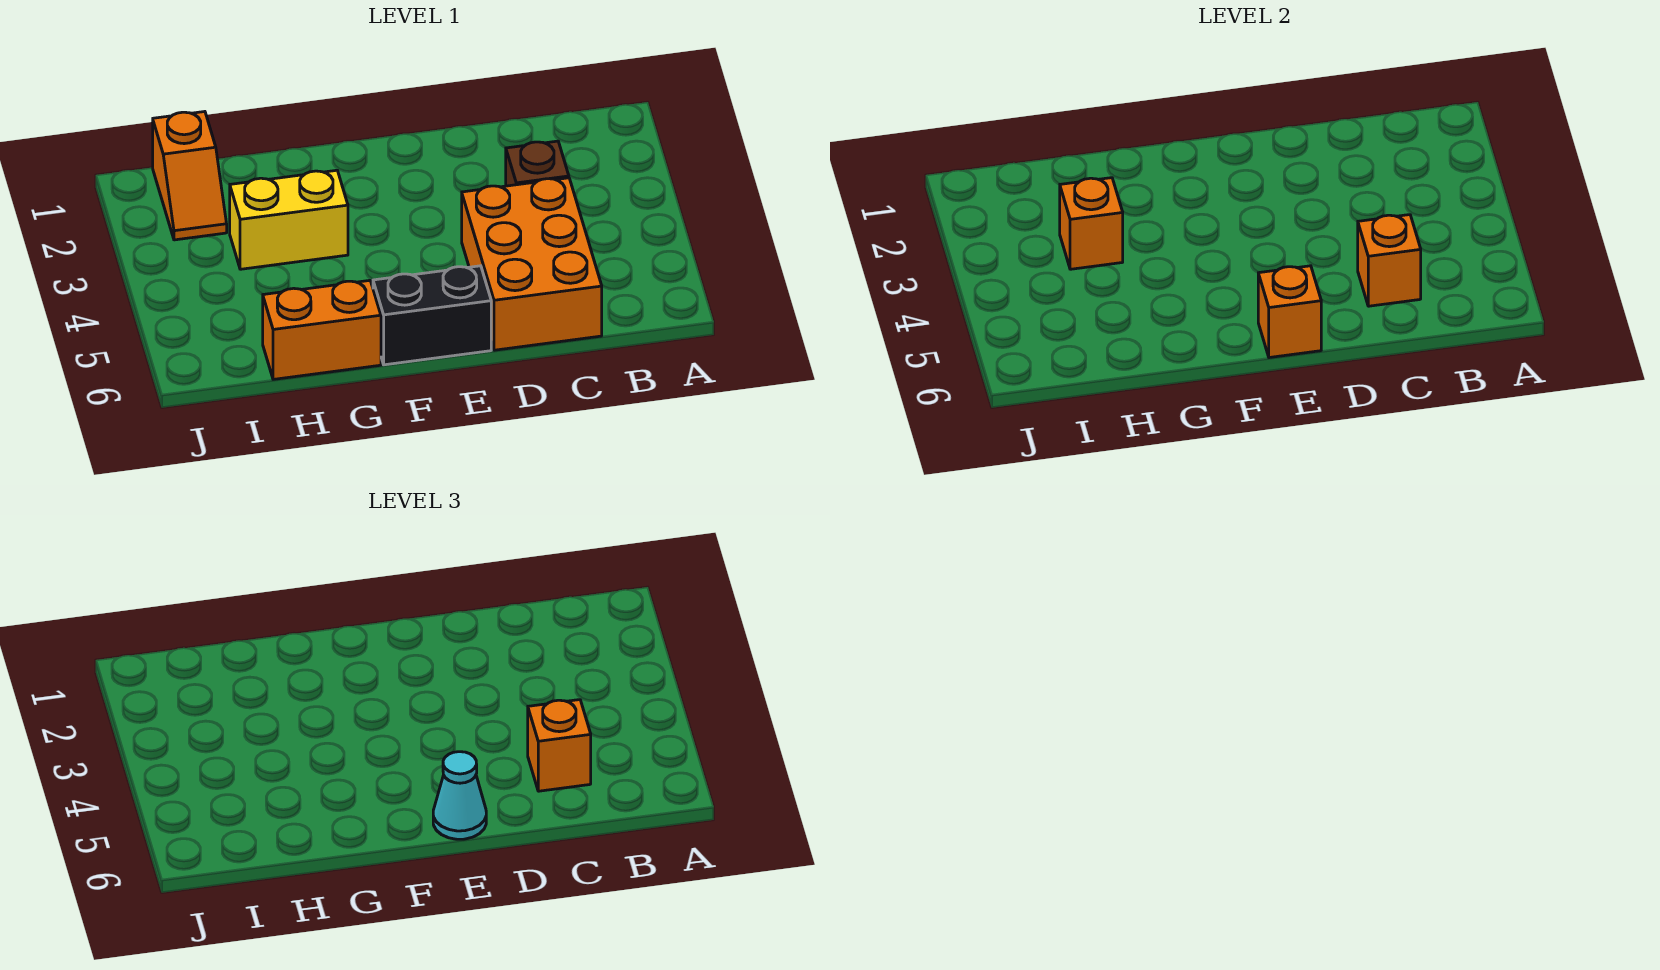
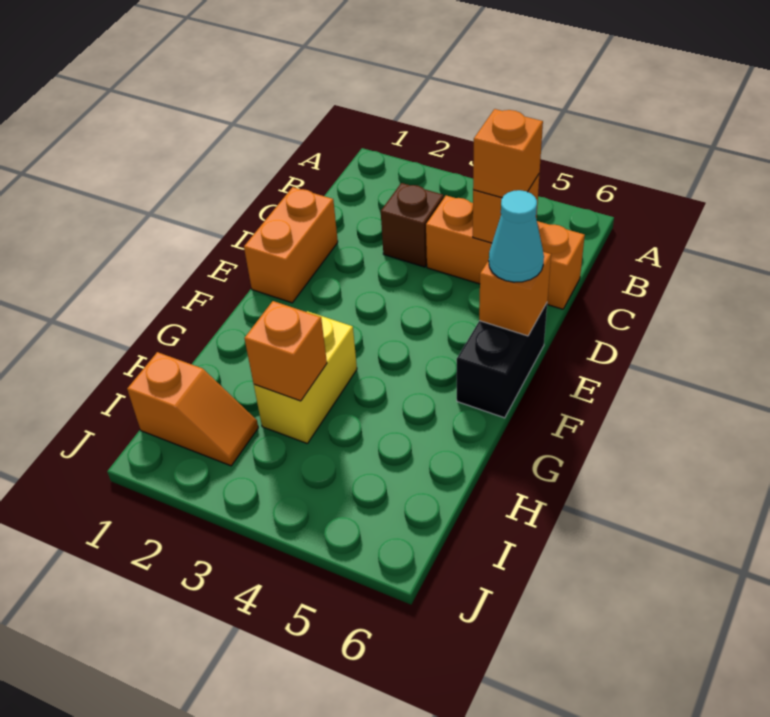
orange brick C4:D6 level 1 -> orange brick C4:C6 level 1
orange brick G6:H6 level 1 -> orange brick D1:E1 level 1

